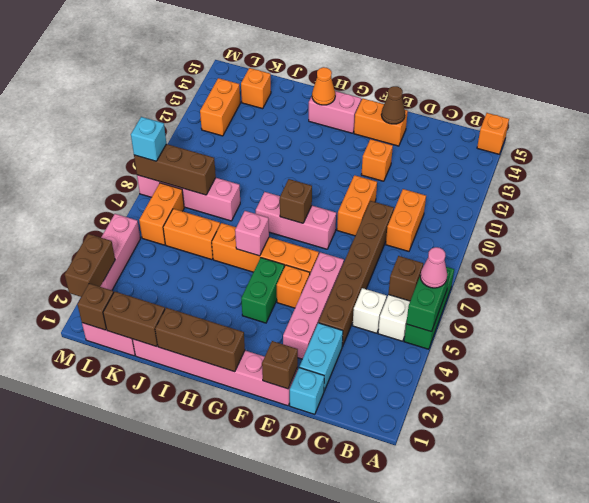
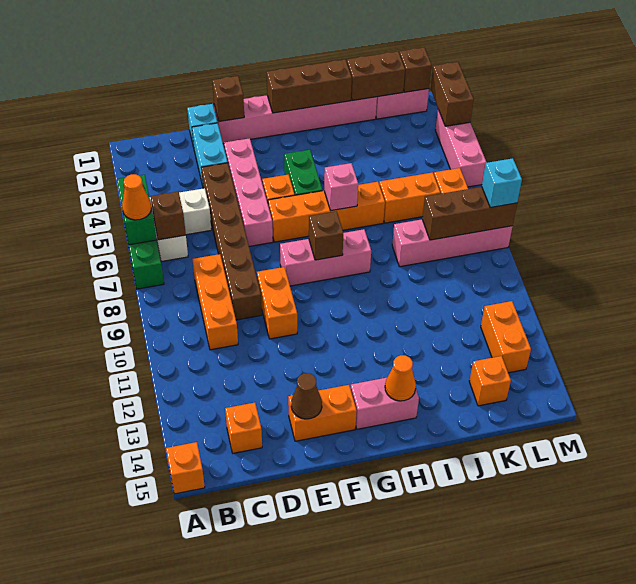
pink cone A6 level 3 -> orange cone A6 level 3
orange brick C9:C10 level 1 -> orange brick C8:C10 level 1
orange brick E12 level 1 -> orange brick C14 level 1

